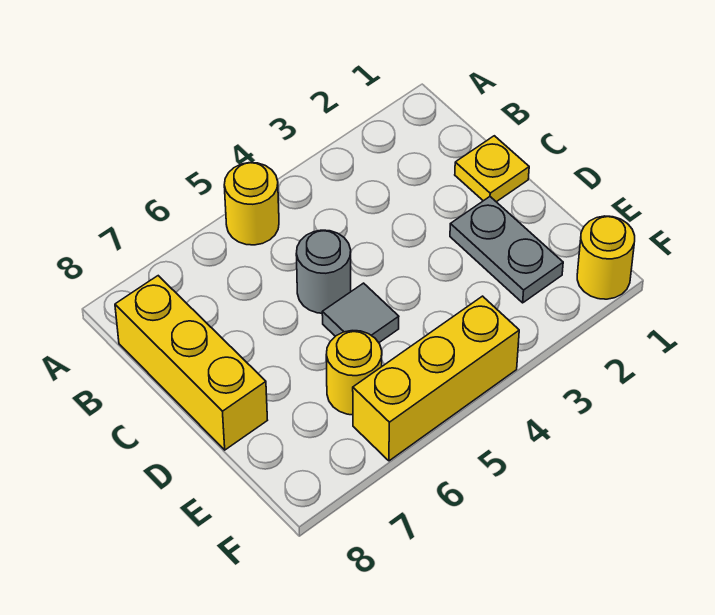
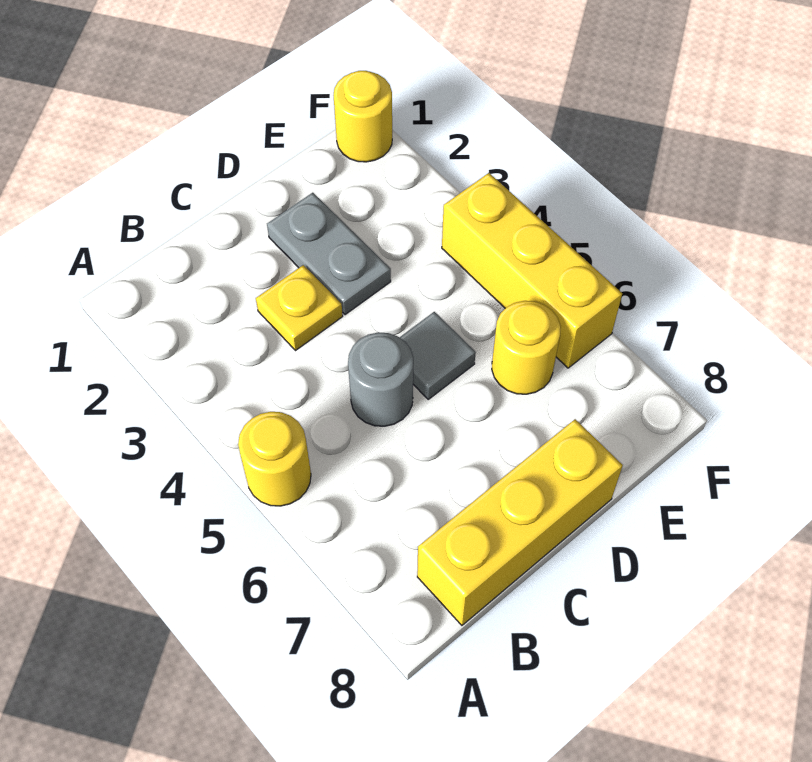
yellow plate C1 level 1 -> yellow plate C3 level 1
grey plate D2:E2 level 1 -> grey plate D2:D3 level 1

